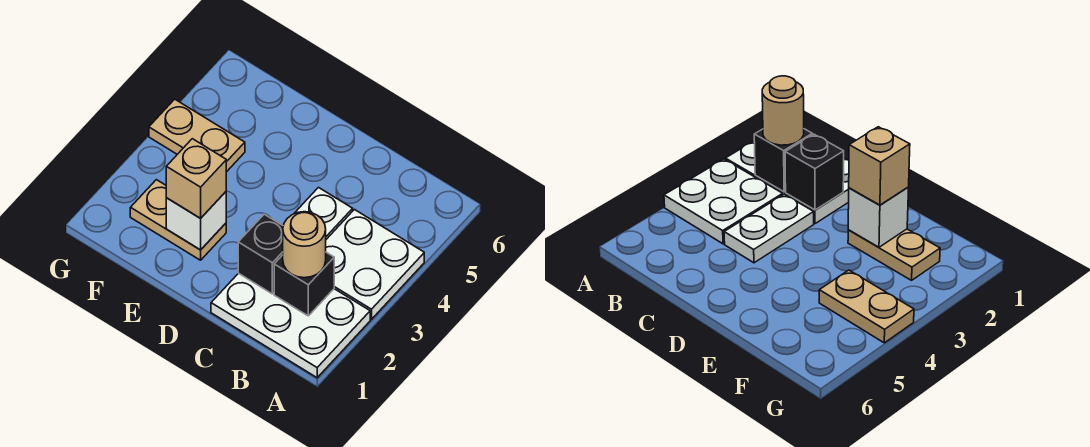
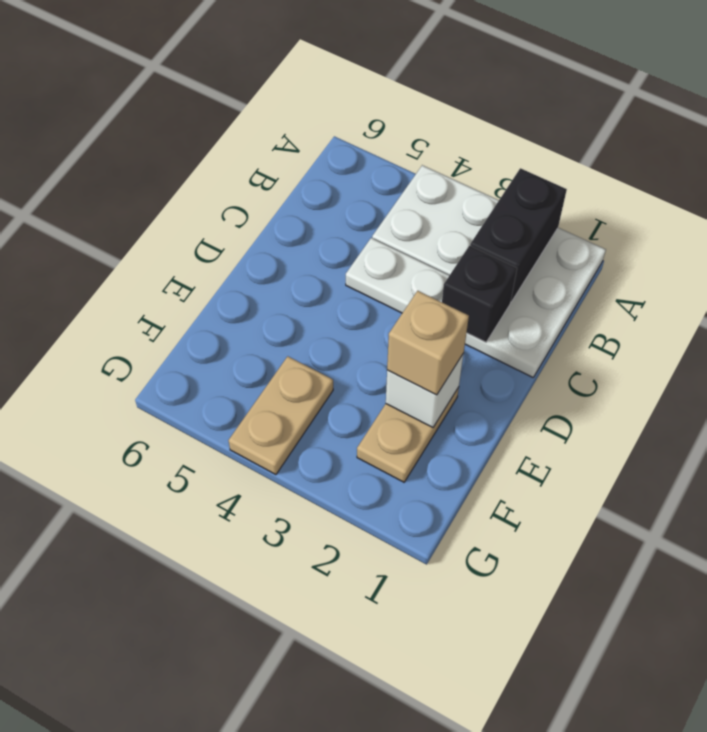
black brick B2 level 2 -> black brick A2:B2 level 2
tan round brick B2 level 3 -> none

